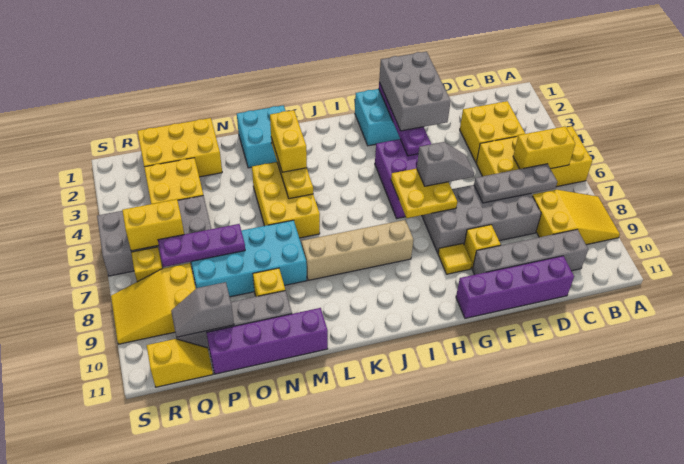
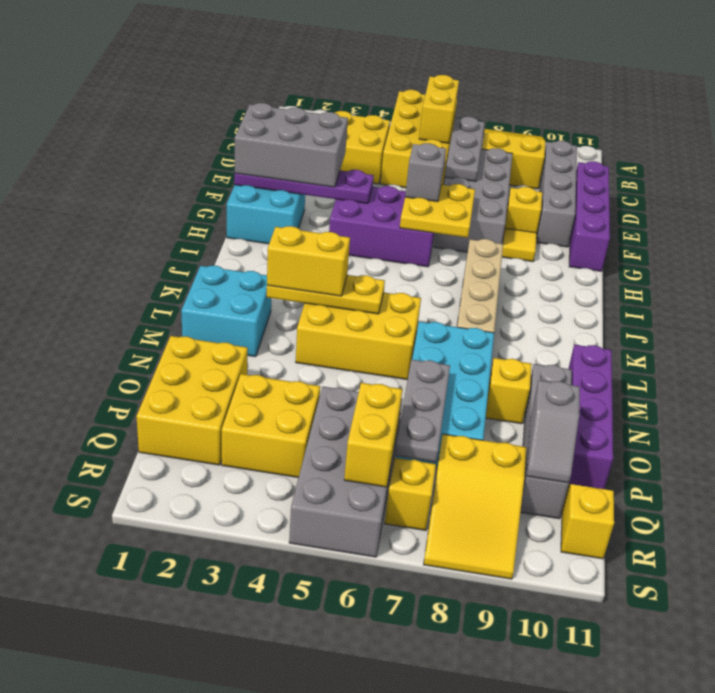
purple plate O7:Q7 level 2 -> grey plate O7:Q7 level 2

